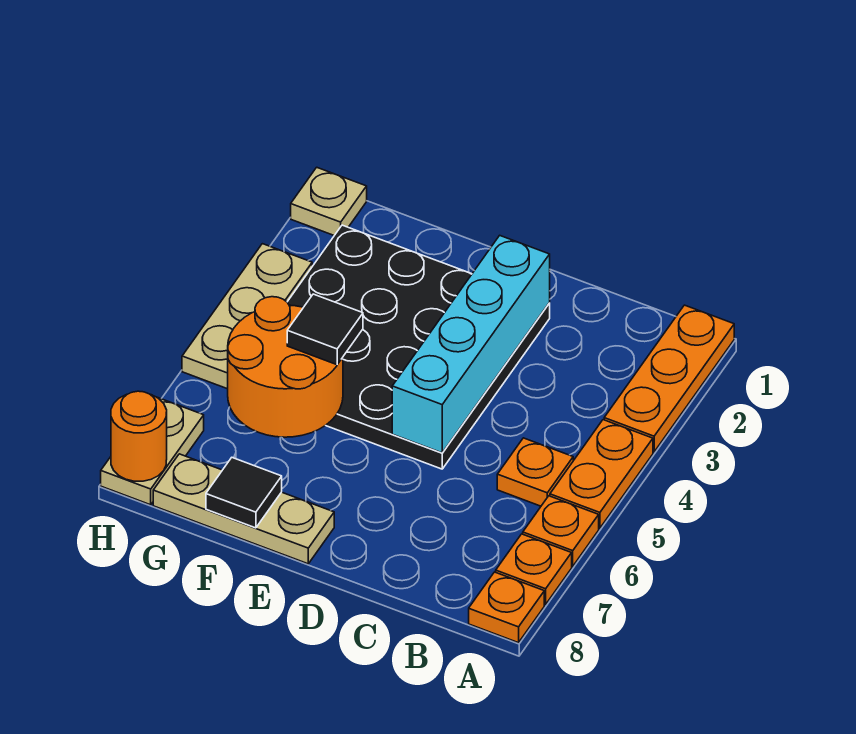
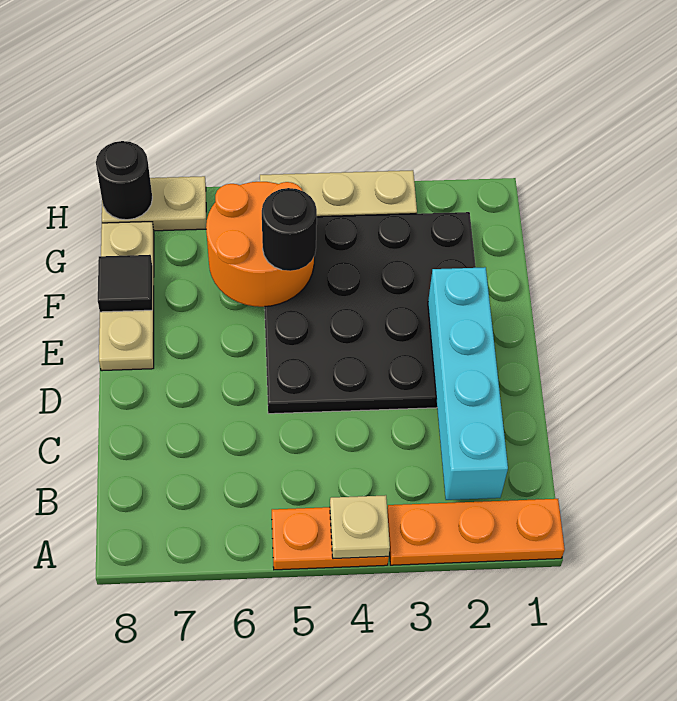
orange plate A6 level 1 -> none
orange plate A7 level 1 -> none
orange plate A8 level 1 -> none
orange plate B5 level 1 -> none
cyan brick D2:D5 level 2 -> cyan brick B2:E2 level 2
black tile F5 level 3 -> black round brick F5 level 3
tan plate H1 level 1 -> tan plate A4 level 2
orange round brick H8 level 2 -> black round brick H8 level 2

